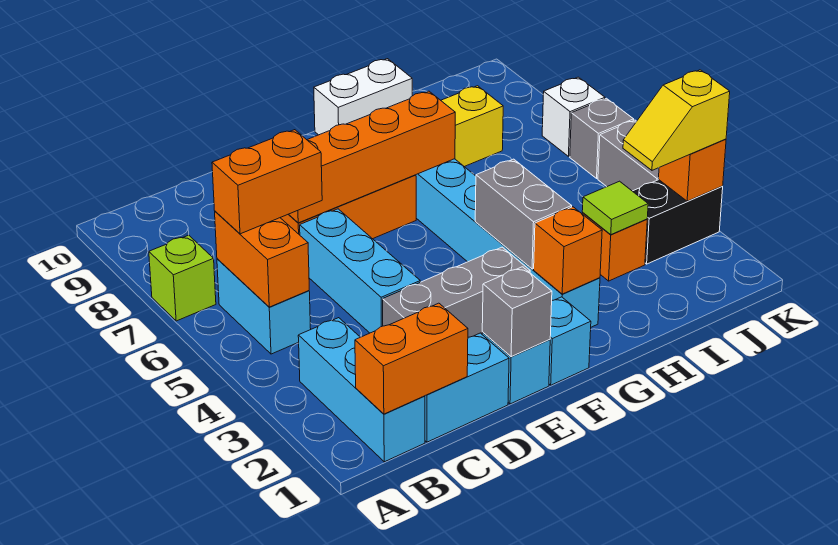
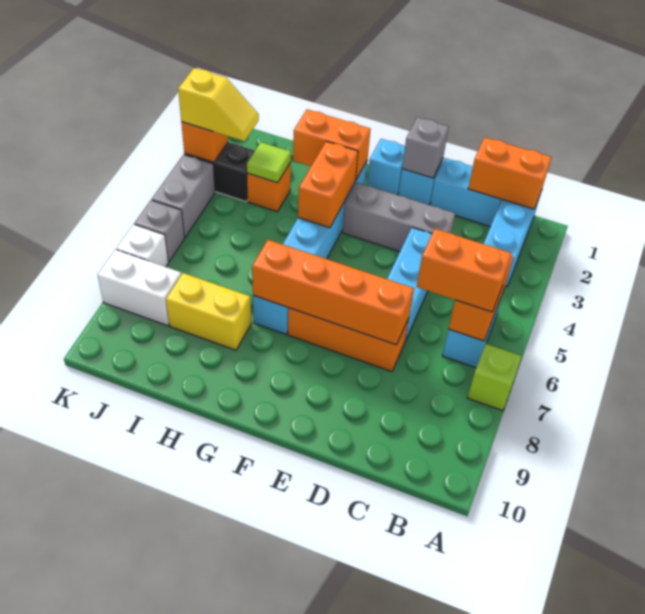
orange brick G2 level 2 -> orange brick G2:H2 level 2
grey brick G3:G4 level 2 -> orange brick G3:G4 level 2
white brick G10:H10 level 1 -> white brick J8:K8 level 1

